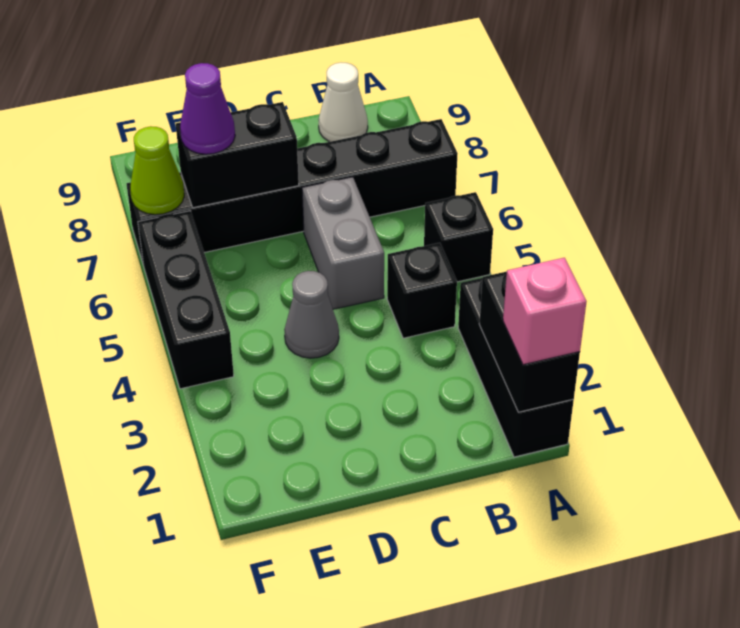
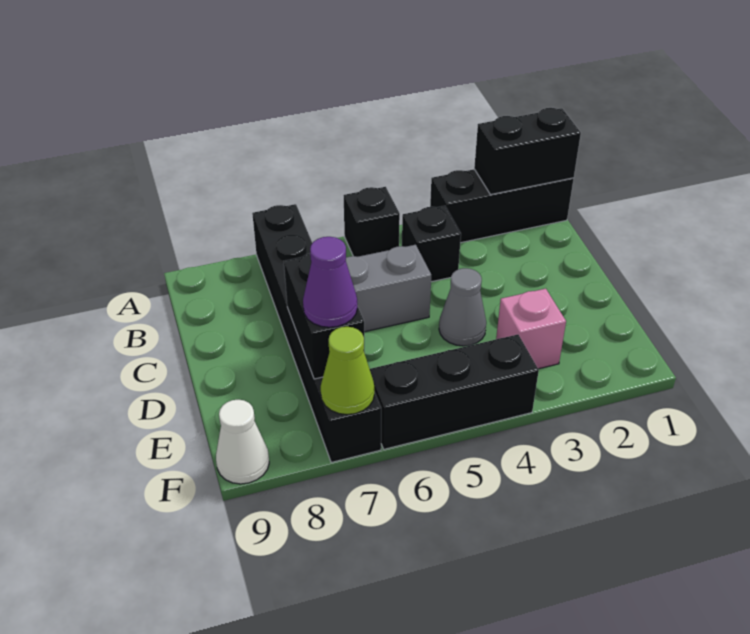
pink brick A1 level 3 -> pink brick E3 level 1
white cone B9 level 1 -> white cone F9 level 1

